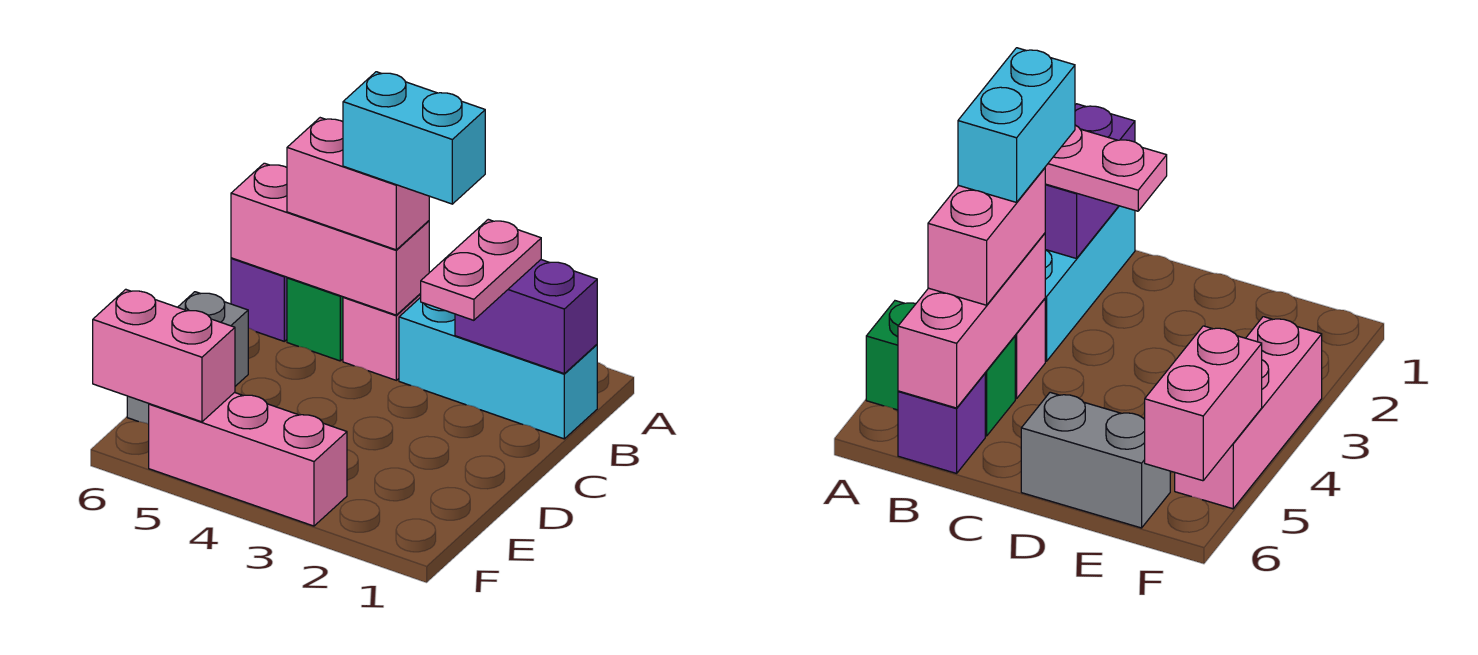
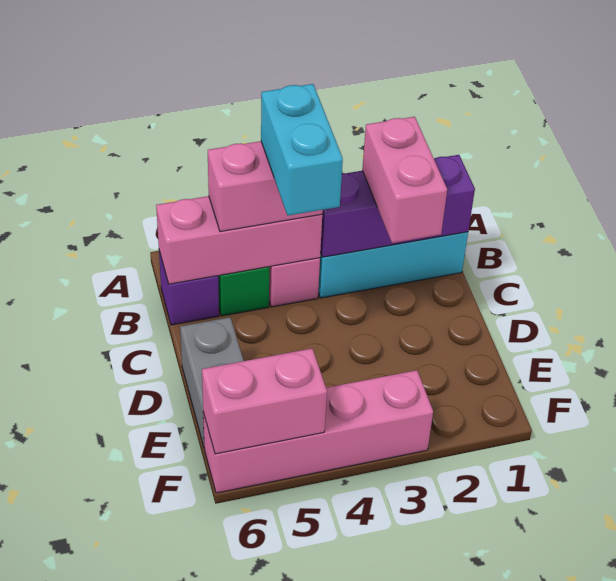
purple brick B1:B2 level 2 -> purple brick B1:B3 level 2
pink plate B2:C2 level 3 -> pink brick B2:C2 level 3
cyan brick B3:B4 level 4 -> cyan brick B4:C4 level 4
pink brick F3:F5 level 1 -> pink brick F3:F6 level 1

